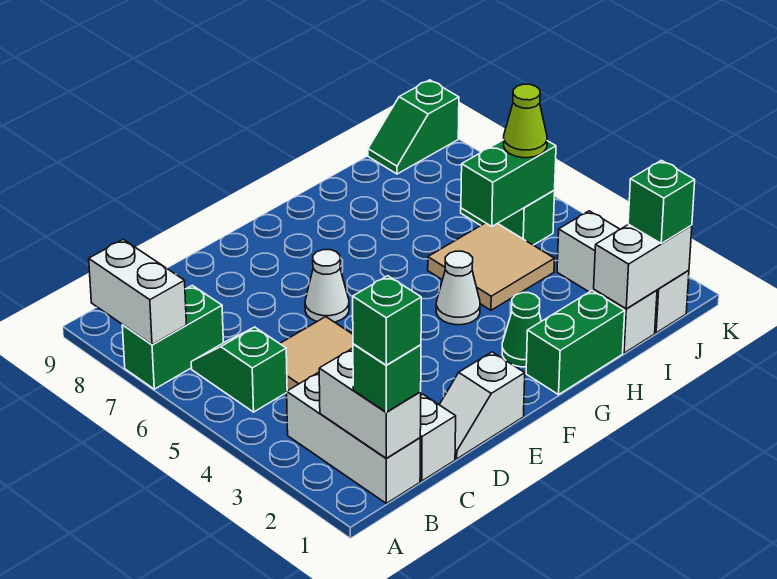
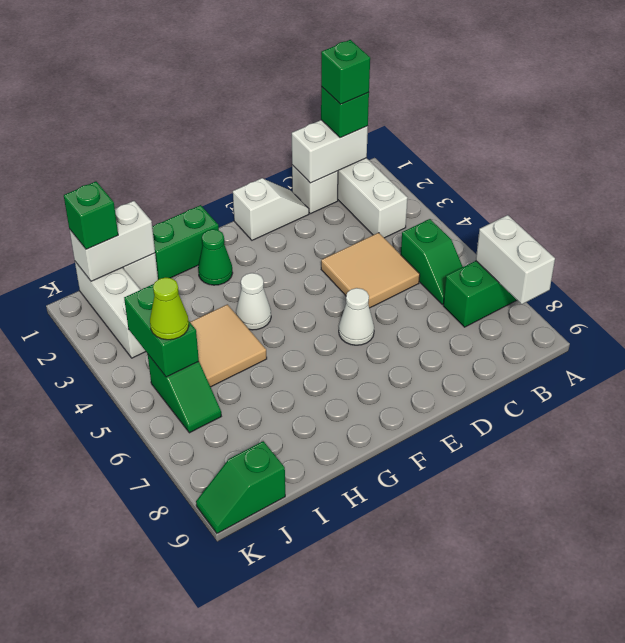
white brick B1:B2 level 2 -> white brick B1:C1 level 2
green brick I5:J5 level 2 -> green brick J4:J5 level 2
green slope J9:K9 level 1 top K -> green slope J9:K9 level 1 top J

